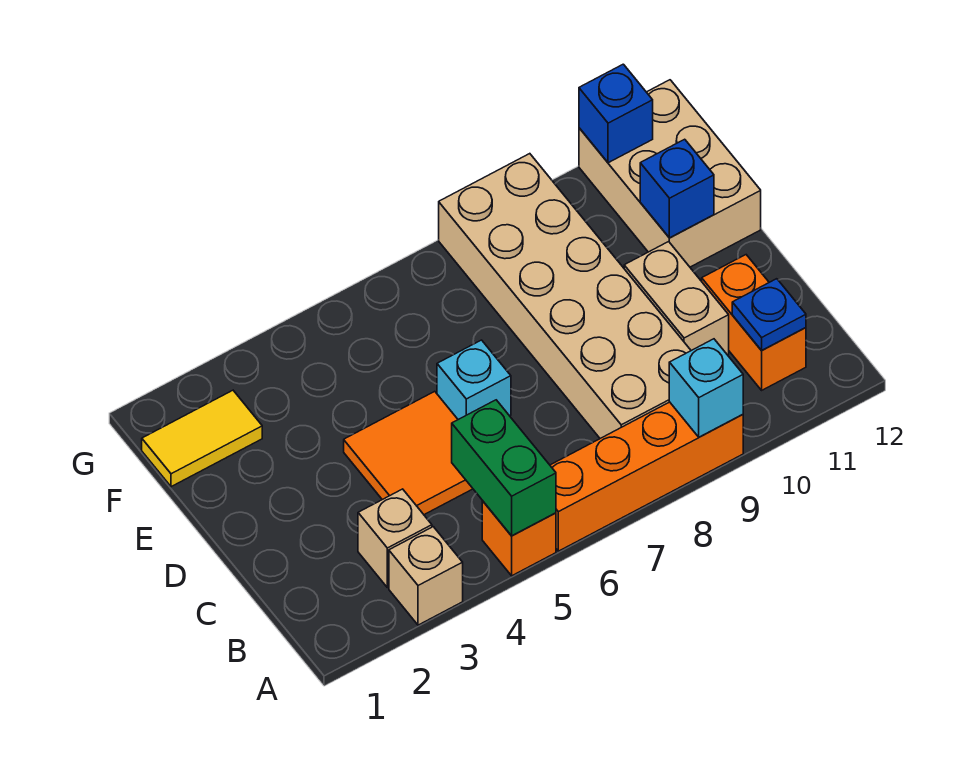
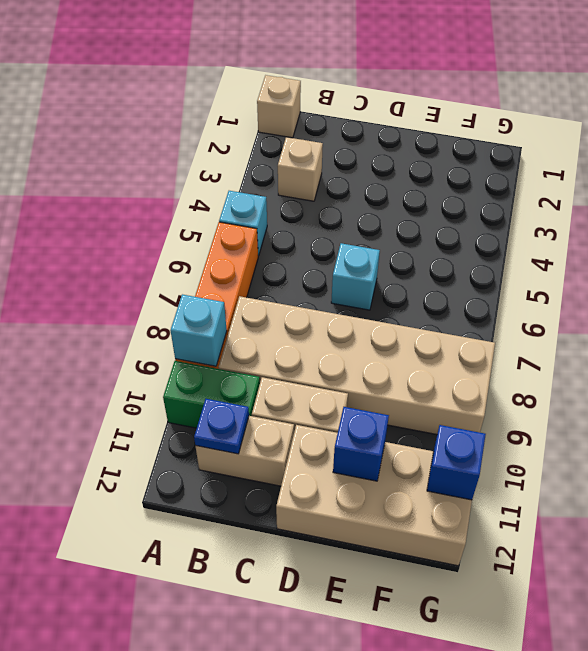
tan brick A3 level 1 -> tan brick A1 level 1
orange brick A5 level 1 -> cyan brick A5 level 1
green brick A5:B5 level 2 -> green brick A10:B10 level 1
orange brick B11:C11 level 1 -> tan brick B11:C11 level 1
orange tile C4:D5 level 1 -> none
tan brick E11:G12 level 1 -> tan brick D11:G12 level 1
yellow tile F1:F2 level 1 -> none

